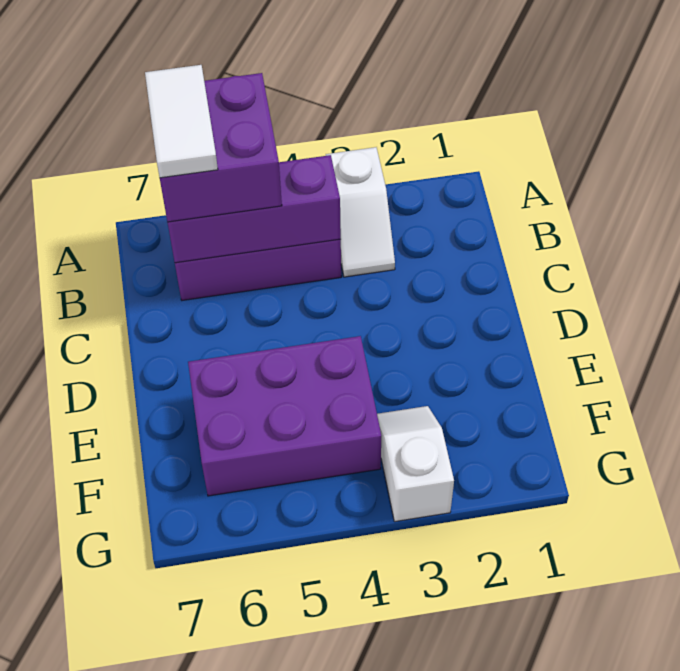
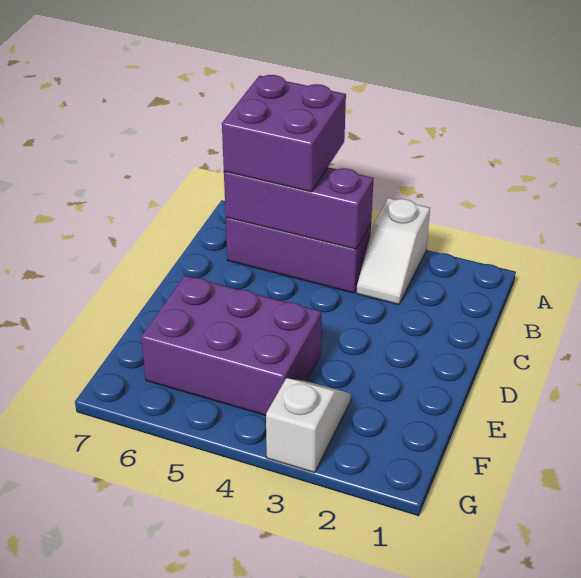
white tile A6:B6 level 4 -> none

